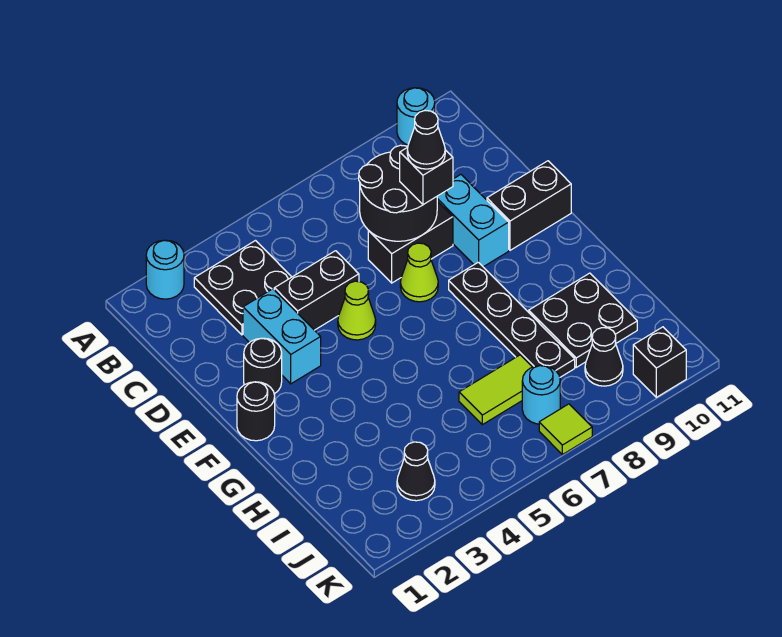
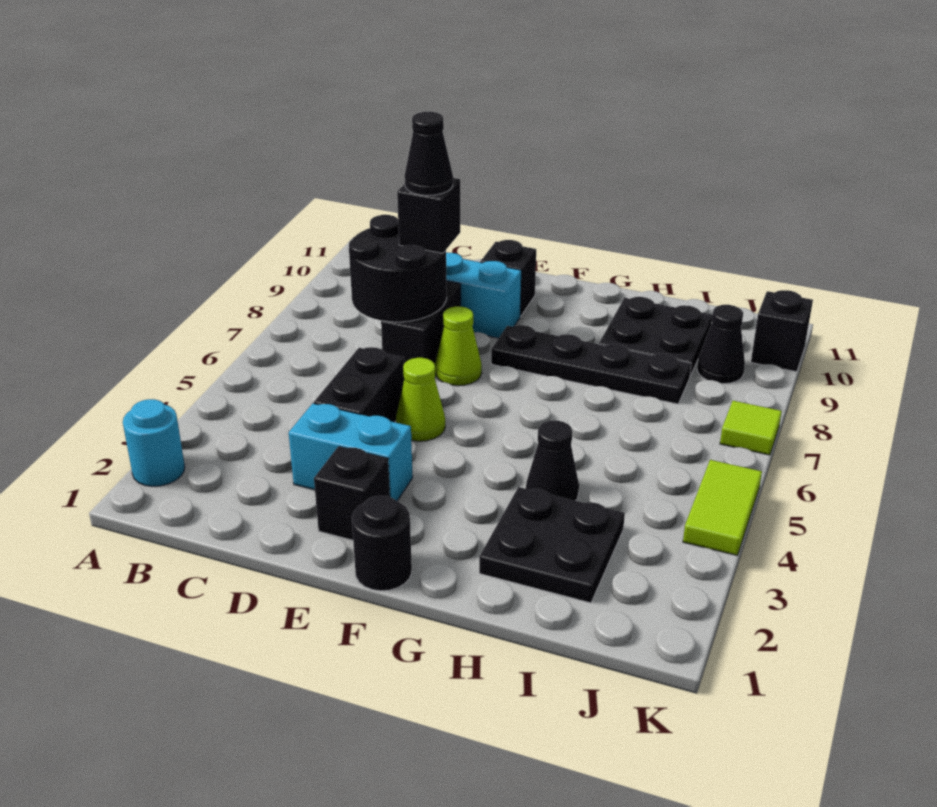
cyan round brick A10 level 1 -> none
black plate B3:C4 level 1 -> black plate H2:I3 level 1
black round brick E2 level 1 -> black brick E2 level 1
black brick E10:E11 level 1 -> black brick E10 level 1
lime tile I6:I7 level 1 -> lime tile K4:K5 level 1
black cone J3 level 1 -> black cone H4 level 1
cyan round brick J7 level 1 -> none

